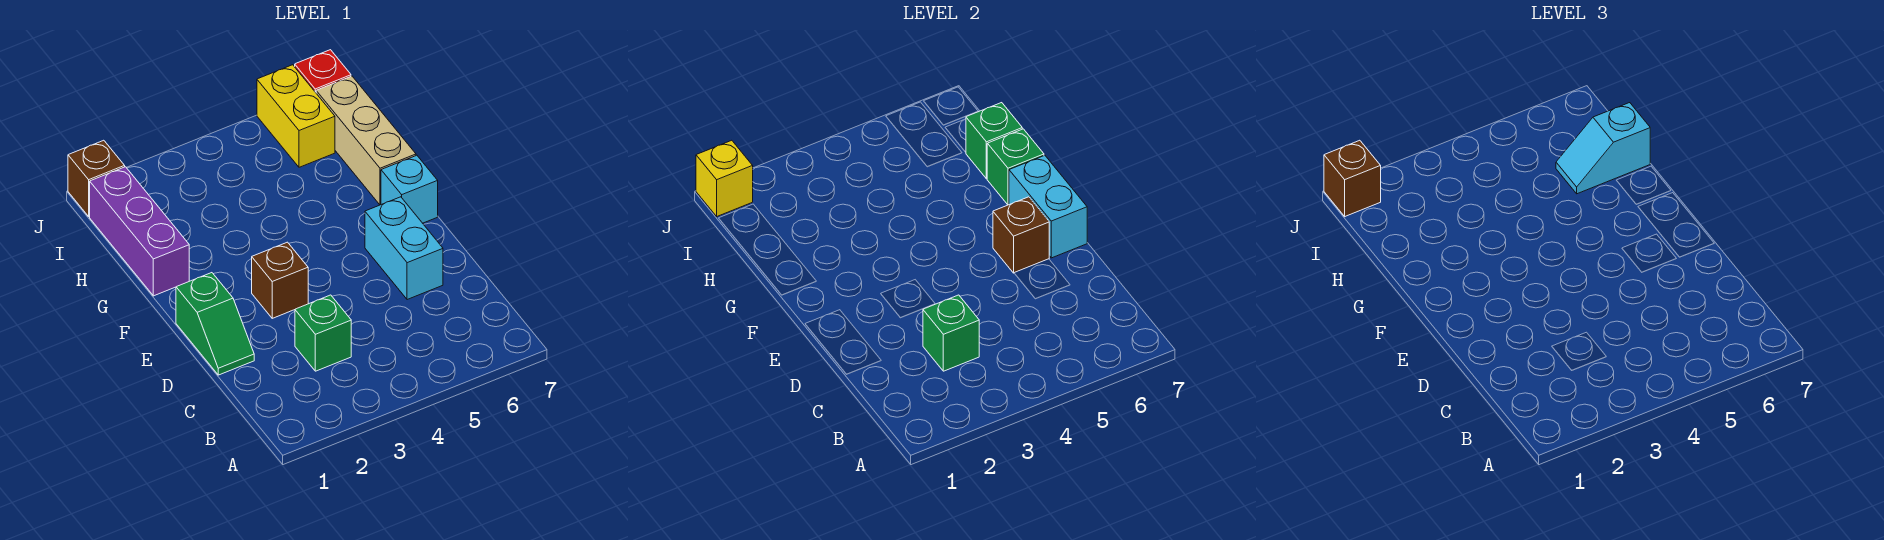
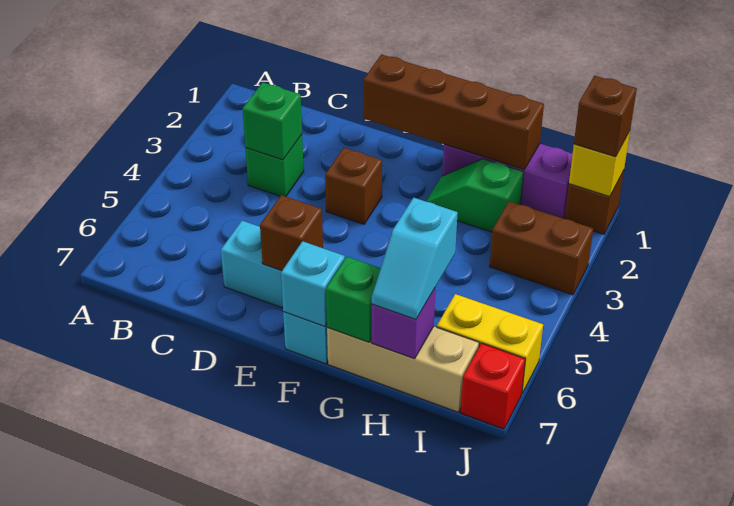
green slope D1:E1 level 1 top E -> green slope G2:H2 level 1 top H
none -> brown brick E1:H1 level 2
cyan brick E7:F7 level 2 -> cyan brick F7 level 2
cyan slope H6:H7 level 3 top 7 -> cyan slope H6:H7 level 3 top 6
green brick H7 level 2 -> purple brick H7 level 2
none -> brown brick I3:J3 level 1

